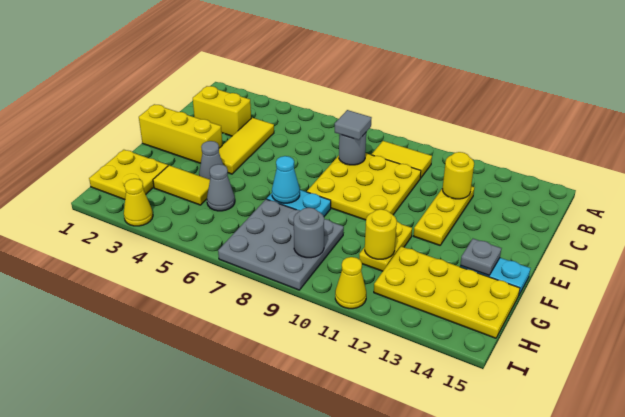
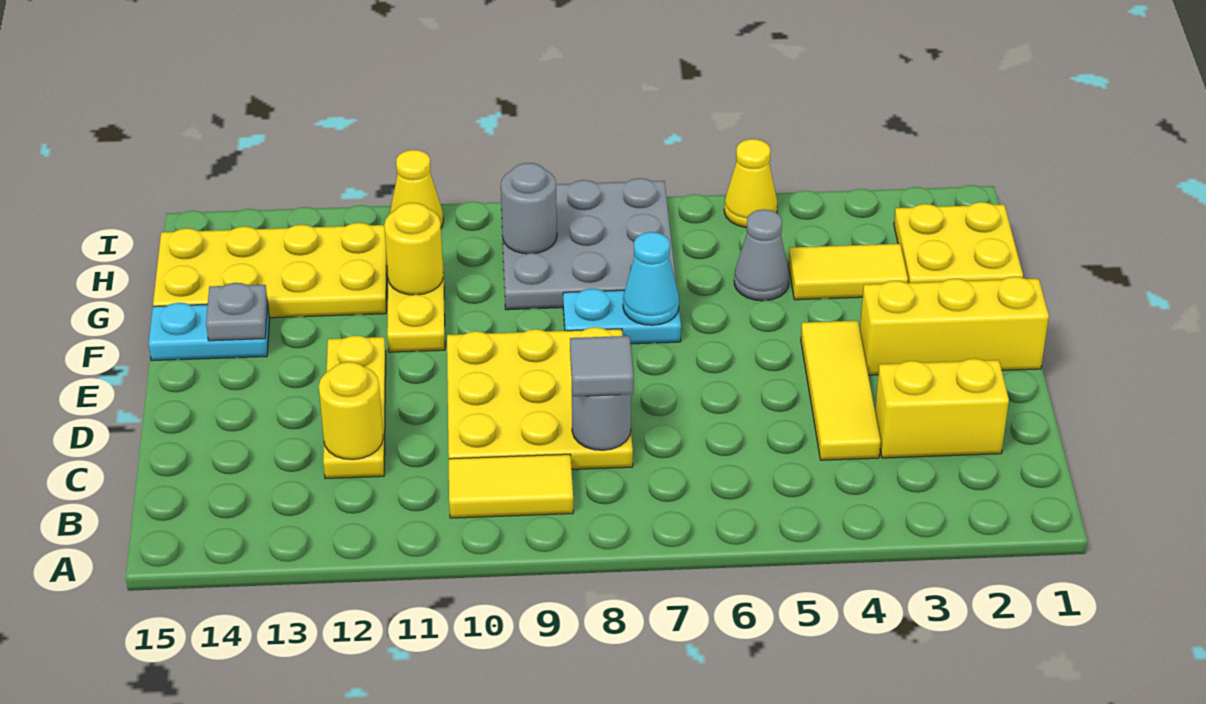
grey cone F4 level 1 -> none
yellow cone I3 level 1 -> yellow cone I5 level 1

